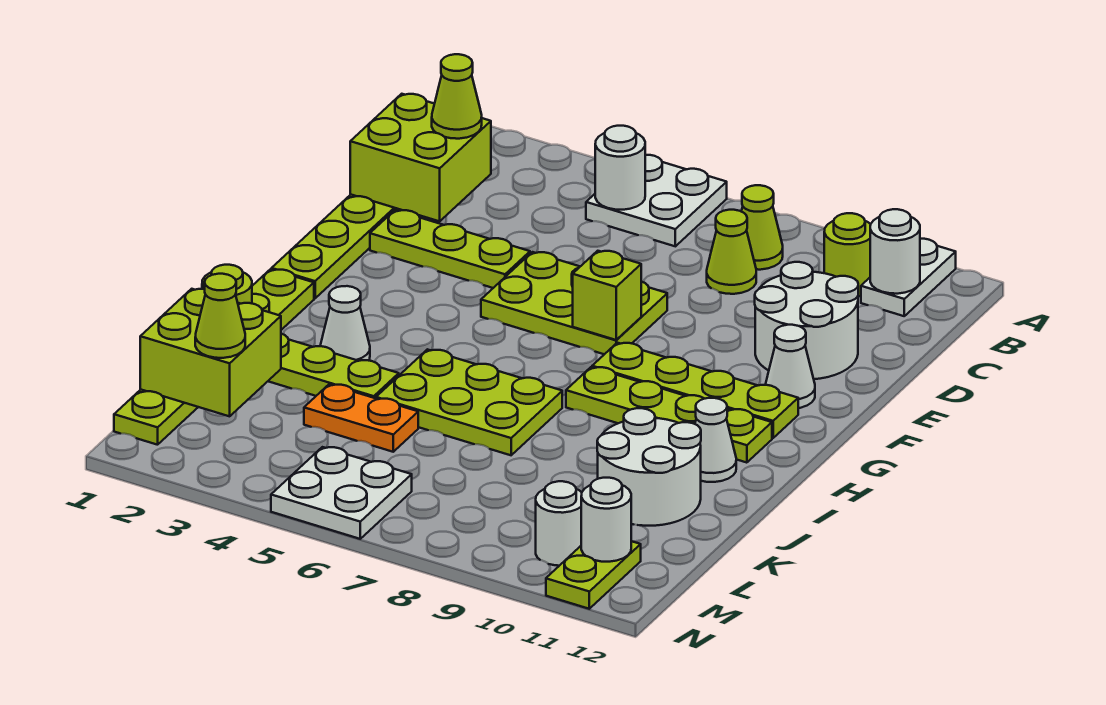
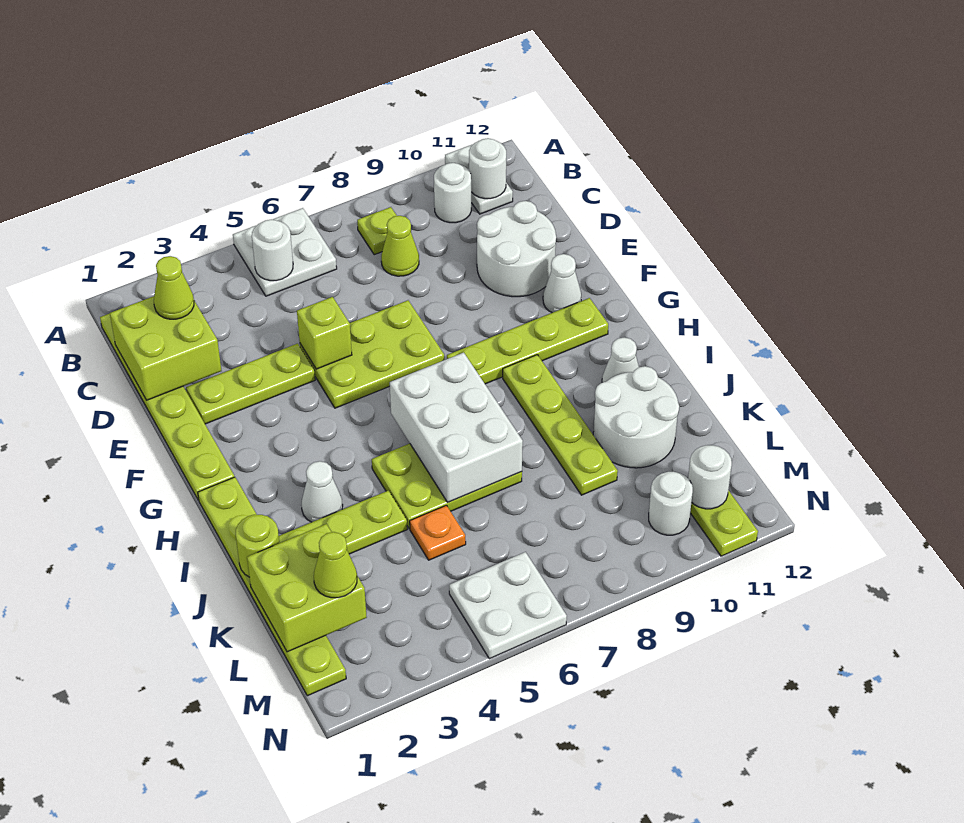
lime cone B8 level 1 -> lime plate B8 level 1
lime round brick B10 level 1 -> white round brick B10 level 1
lime brick F7 level 2 -> lime brick E5 level 2
none -> white brick H6:J7 level 2
lime plate H8:H11 level 1 -> lime plate H9:K9 level 1
orange plate K4:K5 level 1 -> orange plate K5 level 1

